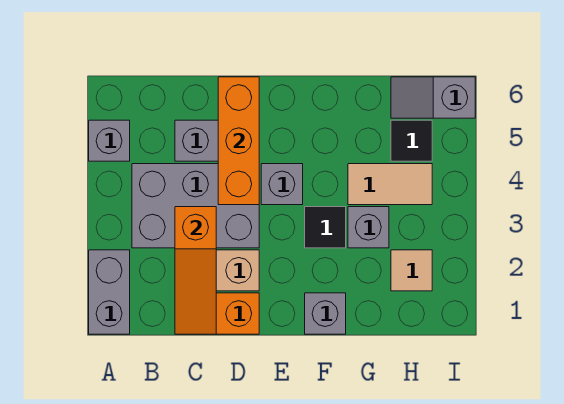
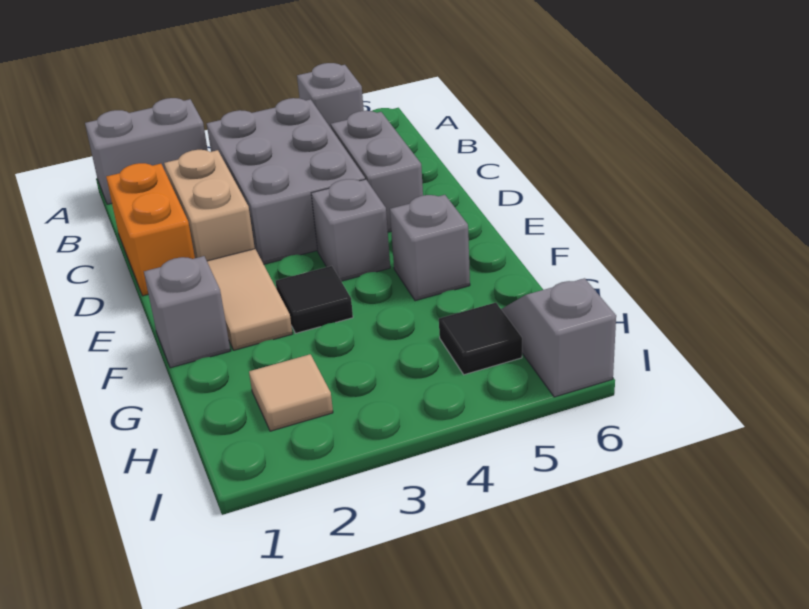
orange slope C1:C3 level 2 top 3 -> none
orange brick D4:D6 level 2 -> none
grey brick G3 level 1 -> grey brick F5 level 1
tan tile G4:H4 level 1 -> tan tile E2:F2 level 1

